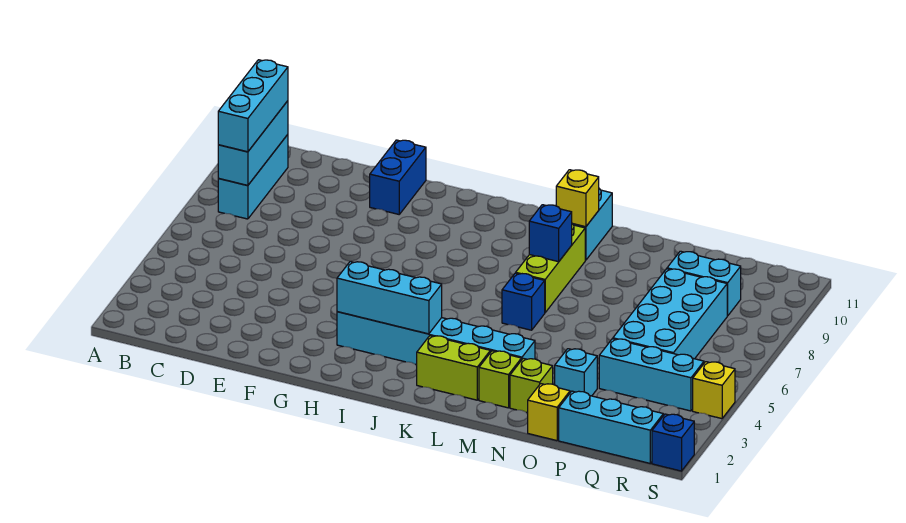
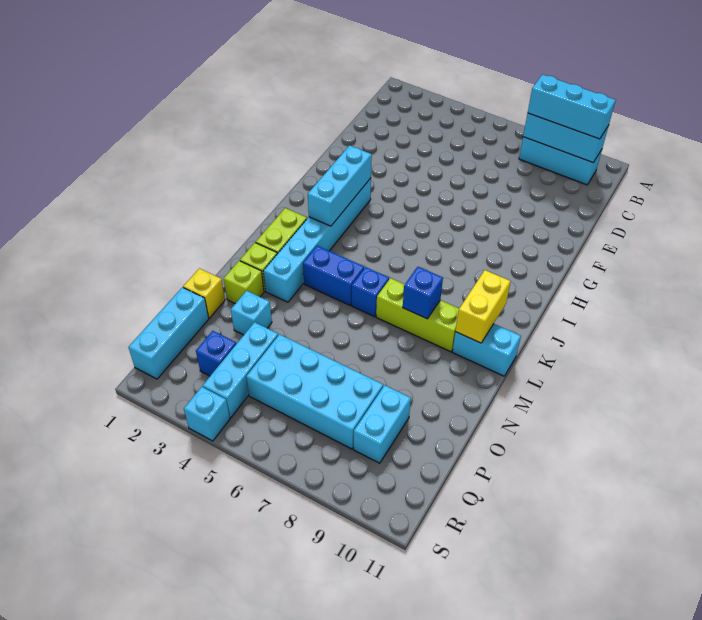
blue brick F10:F11 level 1 -> blue brick L4:L5 level 1
yellow brick L10 level 2 -> yellow brick K10:L10 level 2
blue brick S1 level 1 -> blue brick Q3 level 1
yellow brick S4 level 1 -> cyan brick S4 level 1

